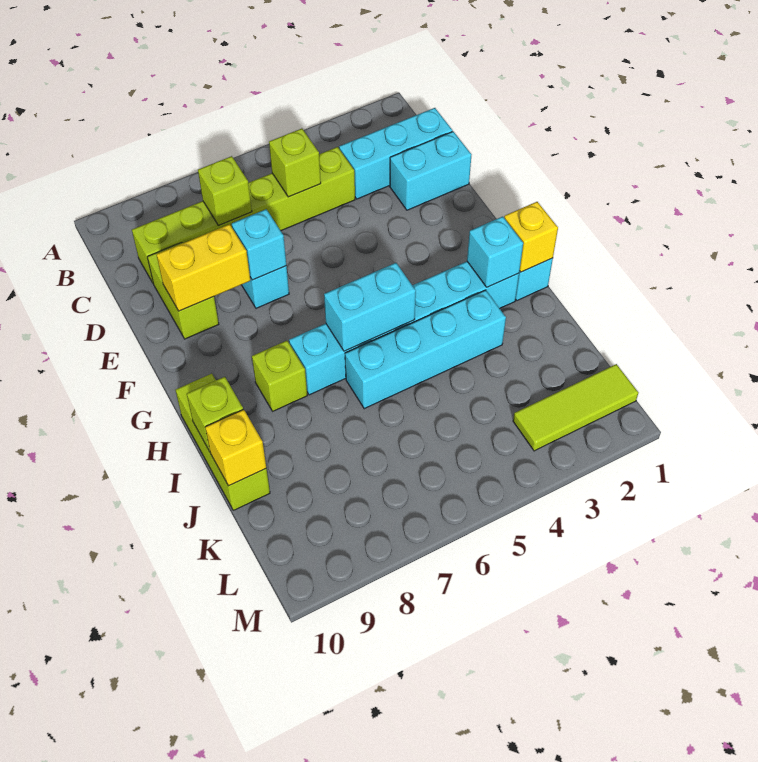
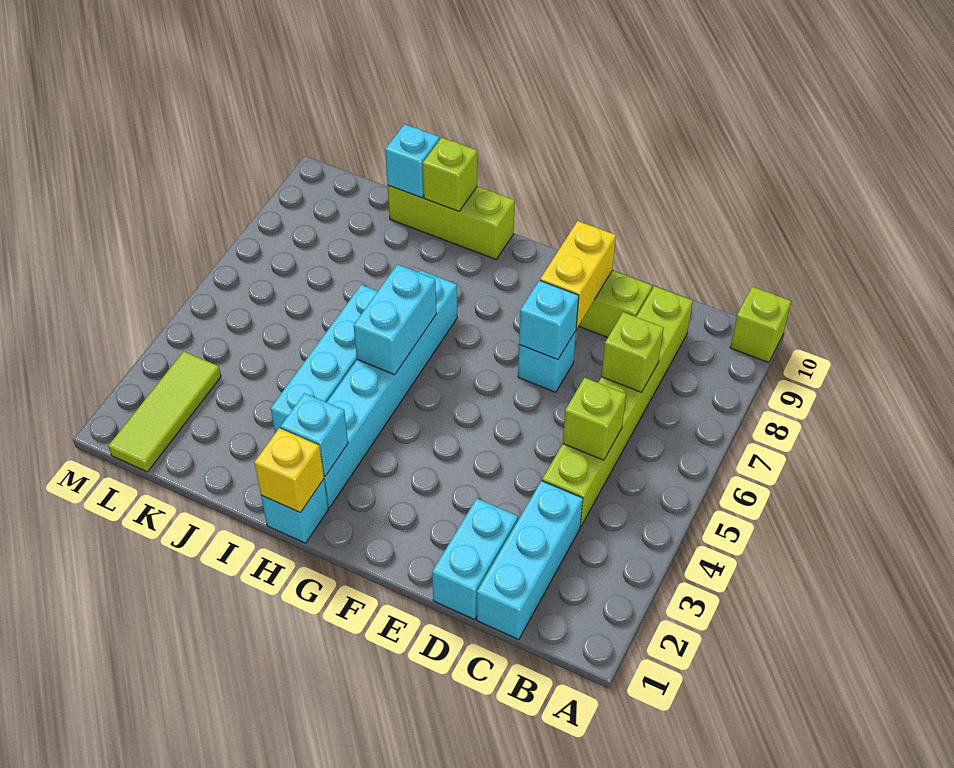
lime brick H8 level 1 -> lime brick A10 level 1
yellow brick J10 level 2 -> cyan brick J10 level 2

